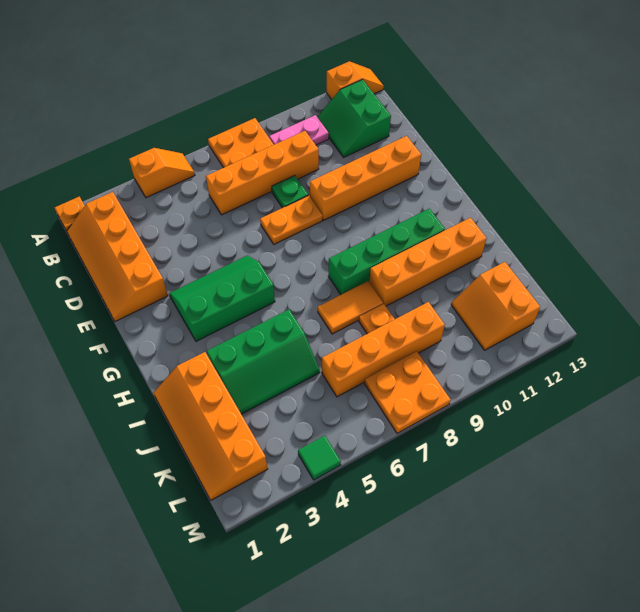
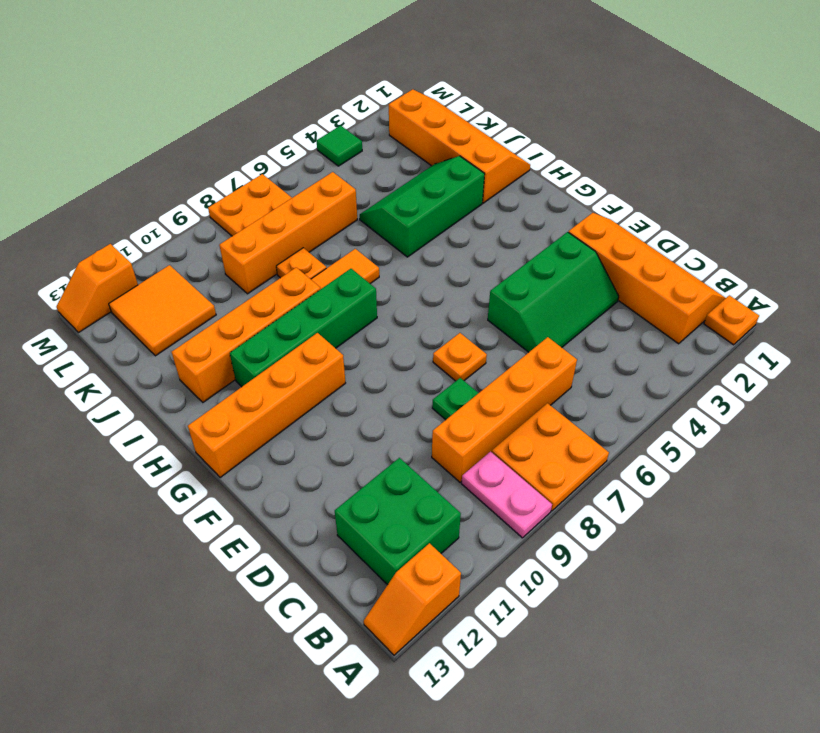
orange slope A4:A5 level 1 top 4 -> orange slope M12:M13 level 1 top 12
pink plate B9:B10 level 1 -> pink plate A9:B9 level 1
green slope B11:C12 level 1 top 12 -> green brick B11:C12 level 1
orange plate E7:E8 level 1 -> orange plate E7 level 1
orange brick E9:E12 level 1 -> orange brick G10:G13 level 1
green slope F3:G5 level 1 top G -> green slope D3:E5 level 1 top E
orange slope K11:L12 level 1 top 12 -> orange tile K11:L12 level 1

